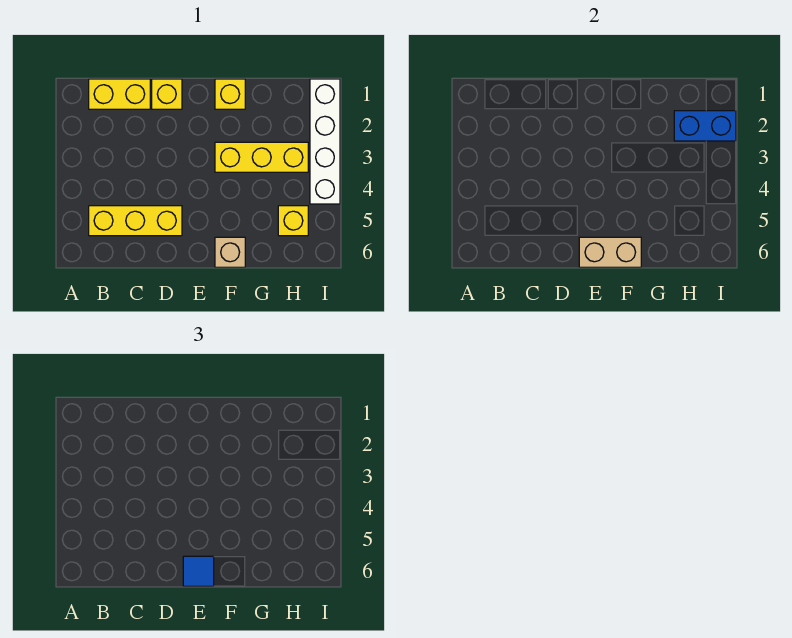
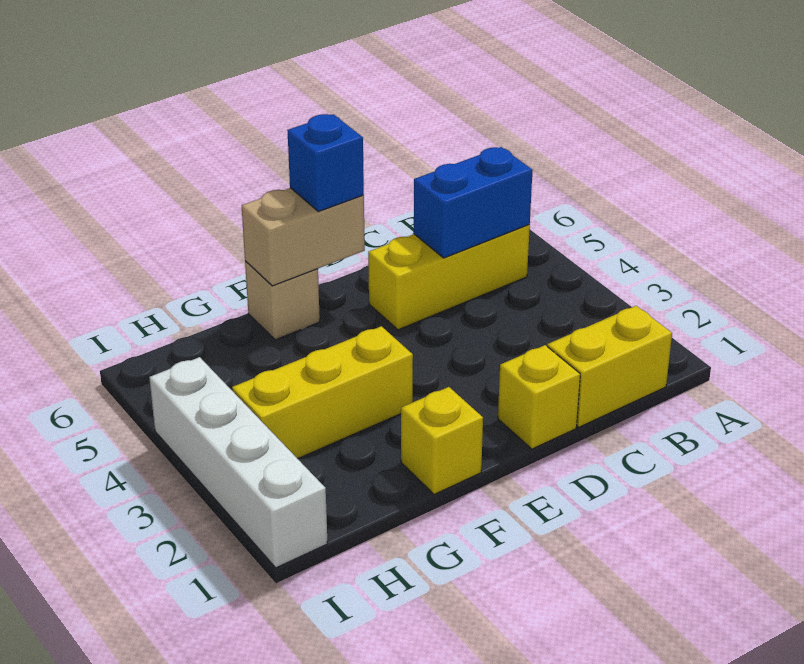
blue tile E6 level 3 -> blue brick E6 level 3
blue brick H2:I2 level 2 -> blue brick B5:C5 level 2
yellow brick H5 level 1 -> none

